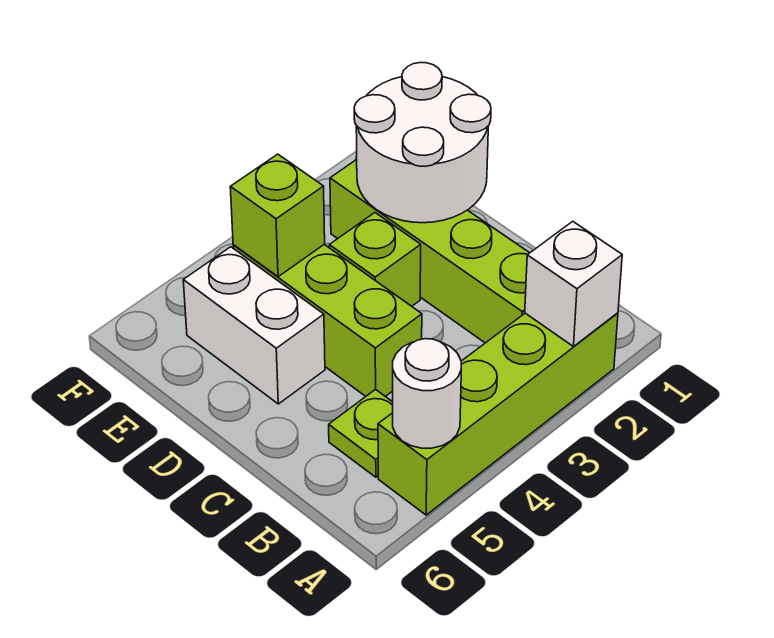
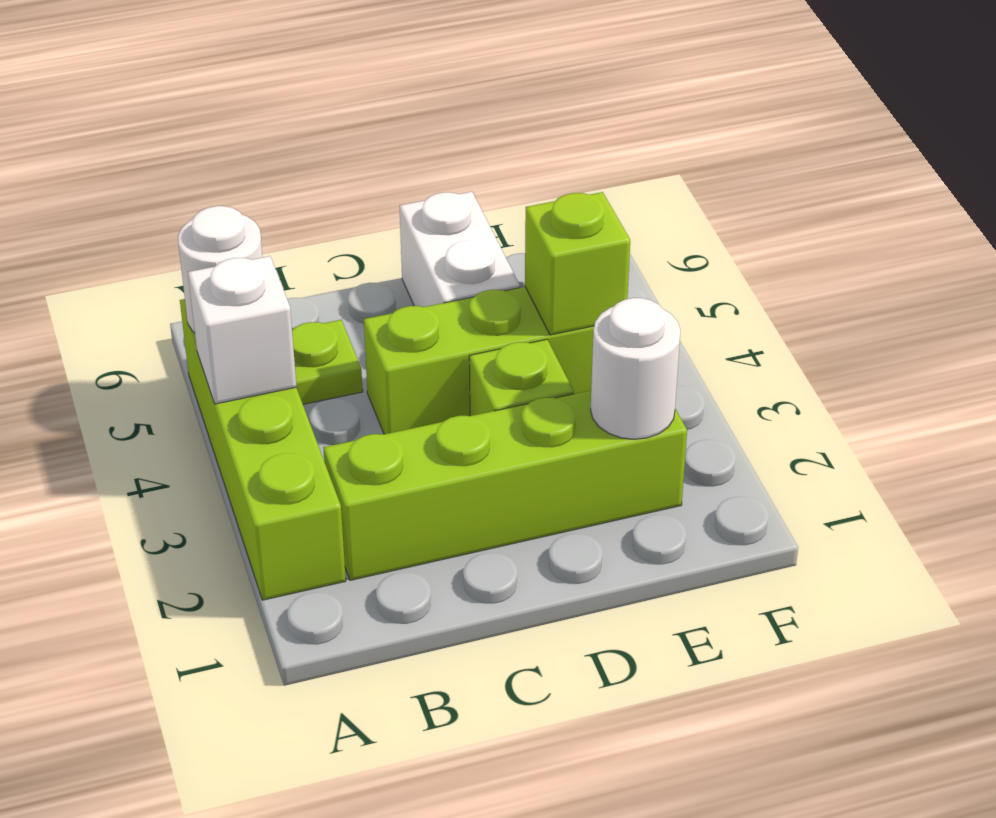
white brick A2 level 2 -> white brick A4 level 2
white round brick D1:E2 level 2 -> white round brick E2 level 2
white brick D5:E5 level 1 -> white brick D5:D6 level 1

